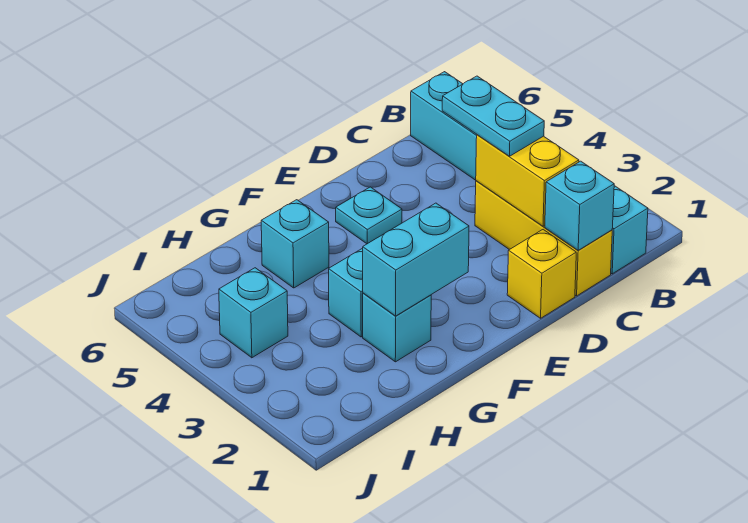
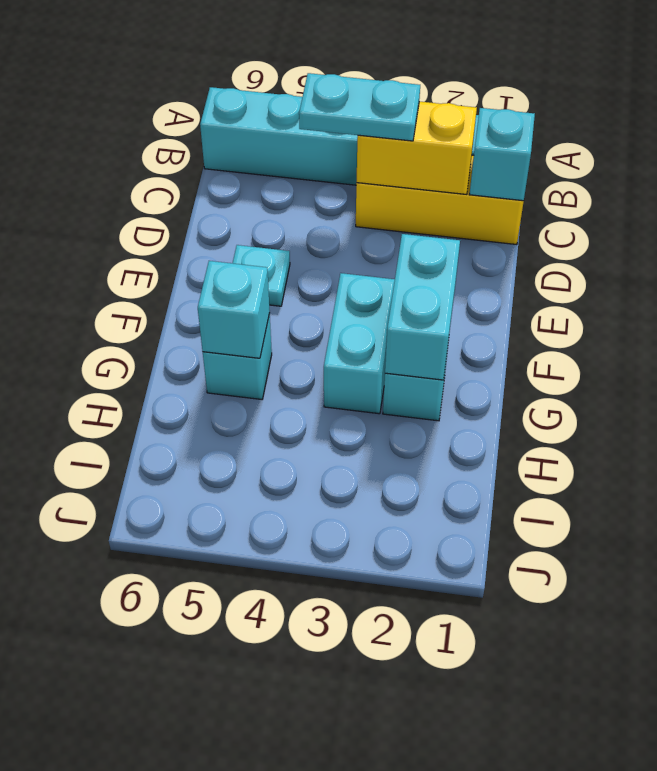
yellow brick D1 level 1 -> none
cyan brick I4 level 1 -> cyan brick G5 level 2

